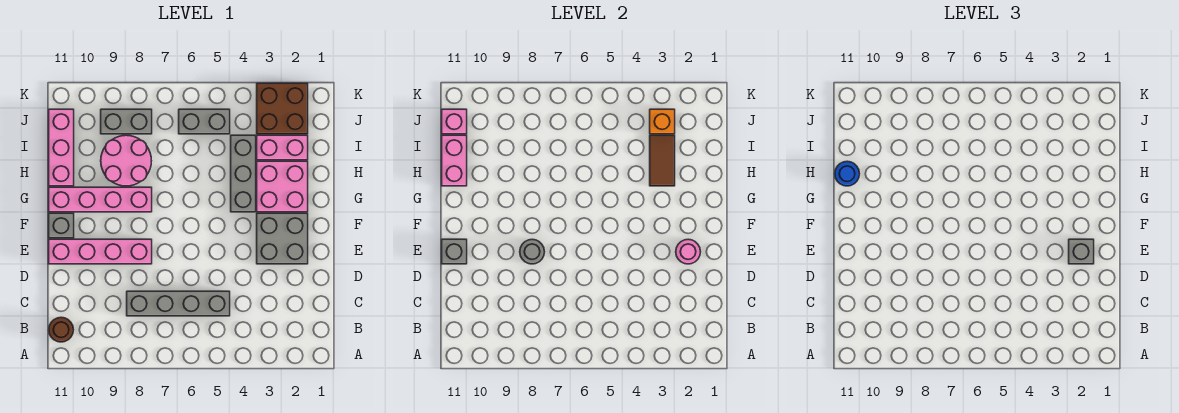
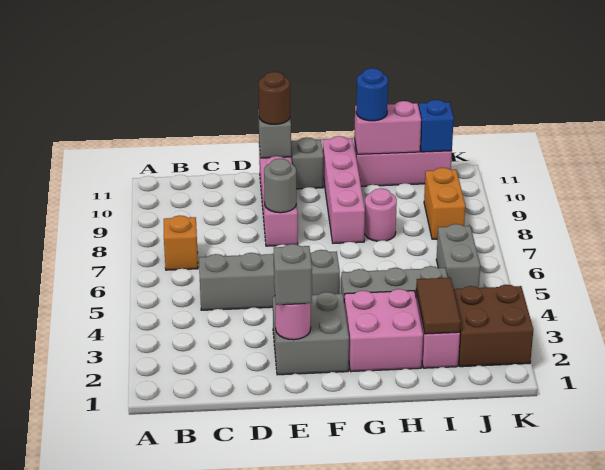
brown round brick B11 level 1 -> brown round brick E11 level 3
grey brick C5:C8 level 1 -> grey brick C5:F5 level 1
brown tile H3:I3 level 2 -> brown tile I2:I3 level 2
pink round brick H8:I9 level 1 -> pink round brick H8 level 1
orange brick J3 level 2 -> orange brick B7 level 1
grey brick J8:J9 level 1 -> orange brick J8:J9 level 1
pink brick J11 level 2 -> blue brick J11 level 2

